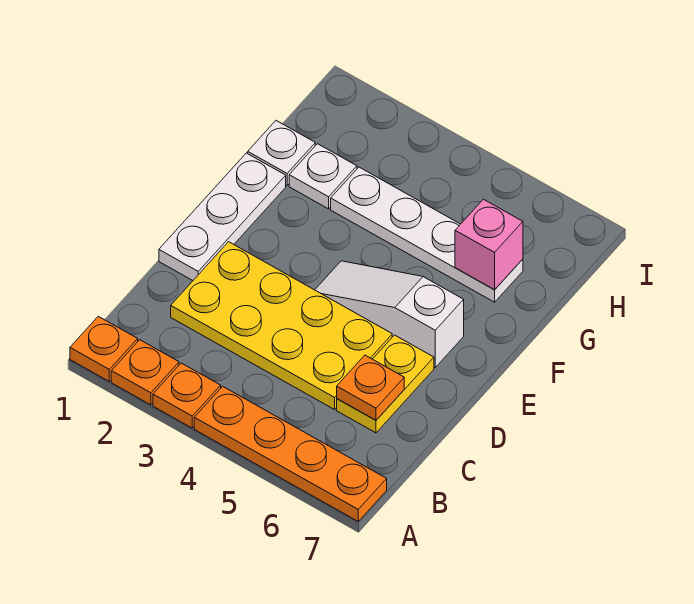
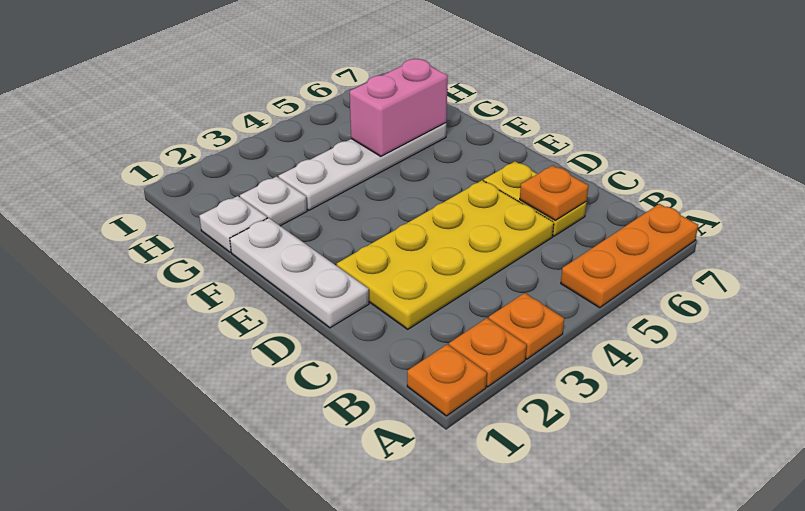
orange plate A4:A7 level 1 -> orange plate A5:A7 level 1
white slope E4:E6 level 1 top 6 -> none
pink brick G6 level 2 -> pink brick G5:G6 level 2

